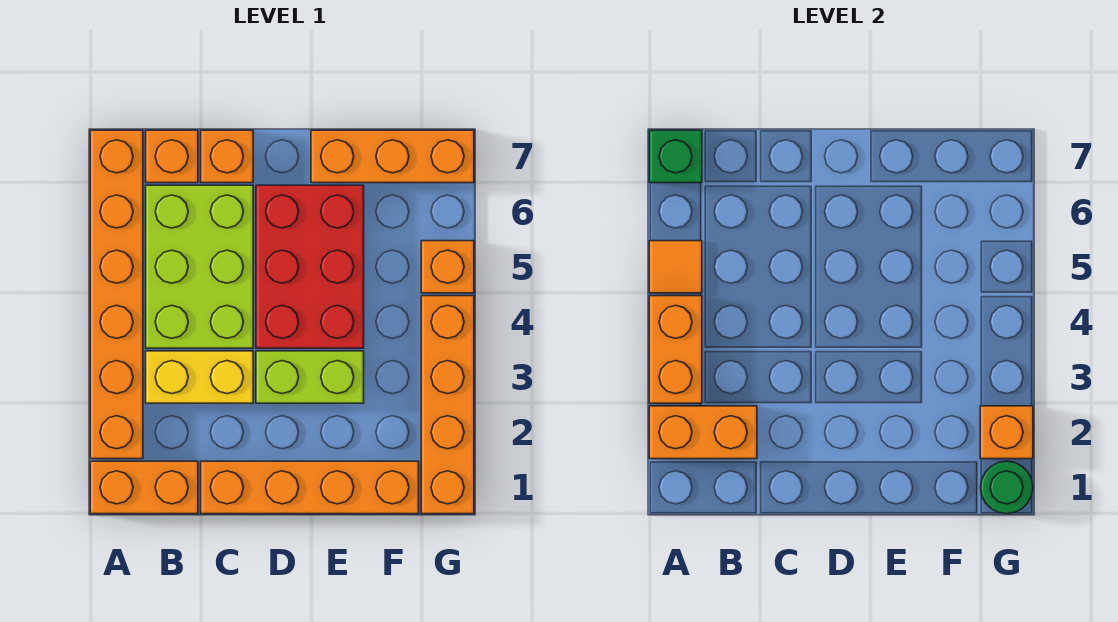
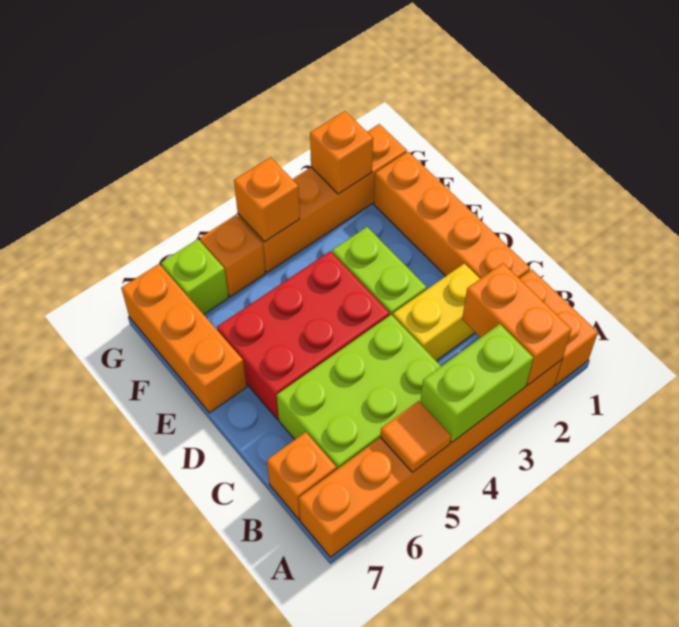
orange brick A3:A4 level 2 -> lime brick A3:A4 level 2
green brick A7 level 2 -> none
yellow brick B3:C3 level 1 -> yellow brick C2:C3 level 1
orange brick C7 level 1 -> orange brick G4 level 2
green round brick G1 level 2 -> none
none -> lime brick G6 level 1

